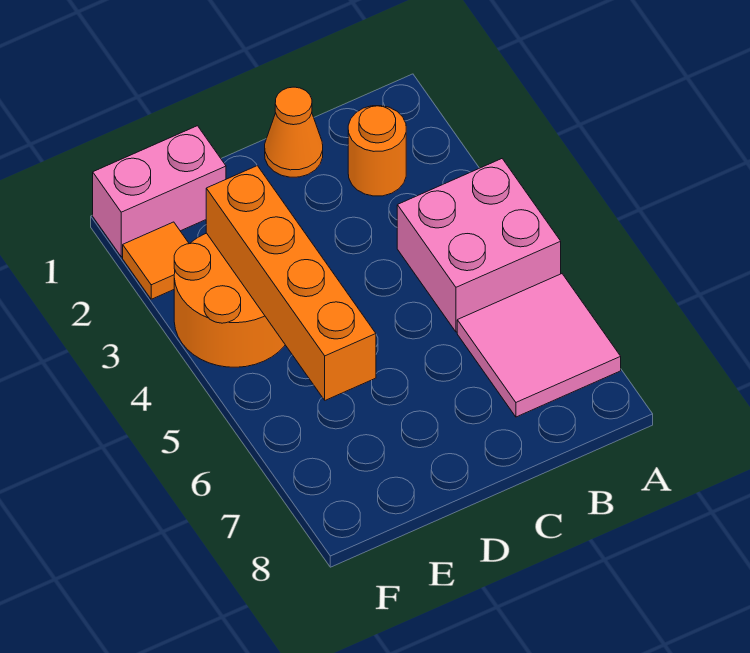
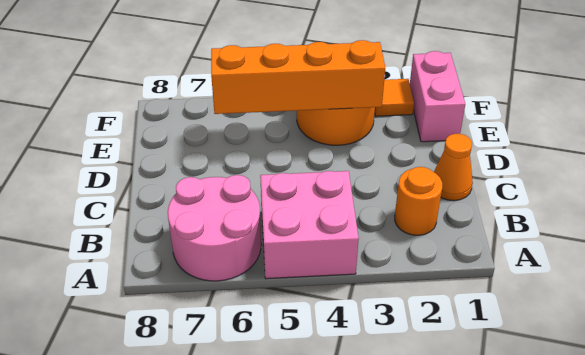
pink tile A6:B7 level 1 -> pink round brick A6:B7 level 1

